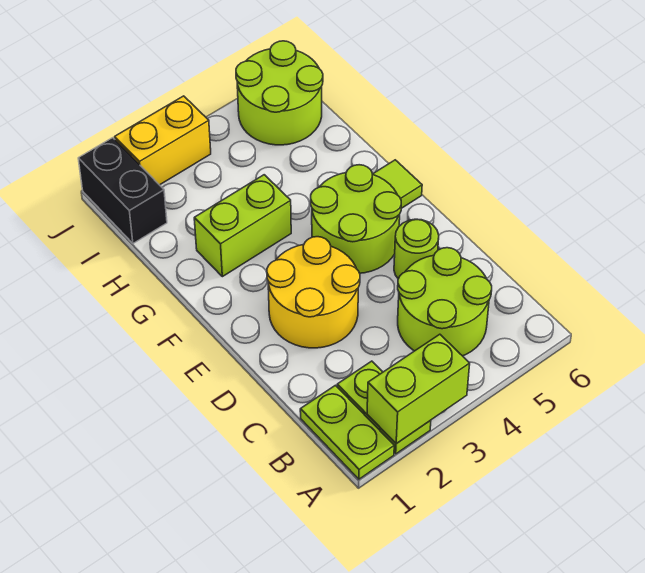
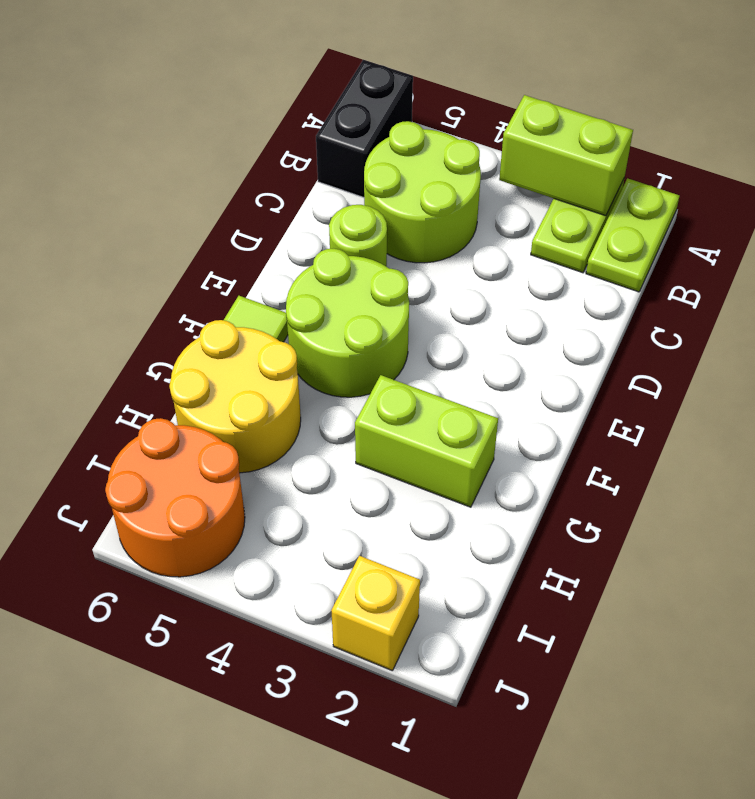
yellow round brick D2:E3 level 1 -> yellow round brick G5:H6 level 1
black brick I1:J1 level 1 -> black brick A6:B6 level 1
lime round brick I5:J6 level 1 -> orange round brick I5:J6 level 1
yellow brick J2:J3 level 1 -> yellow brick J2 level 1

